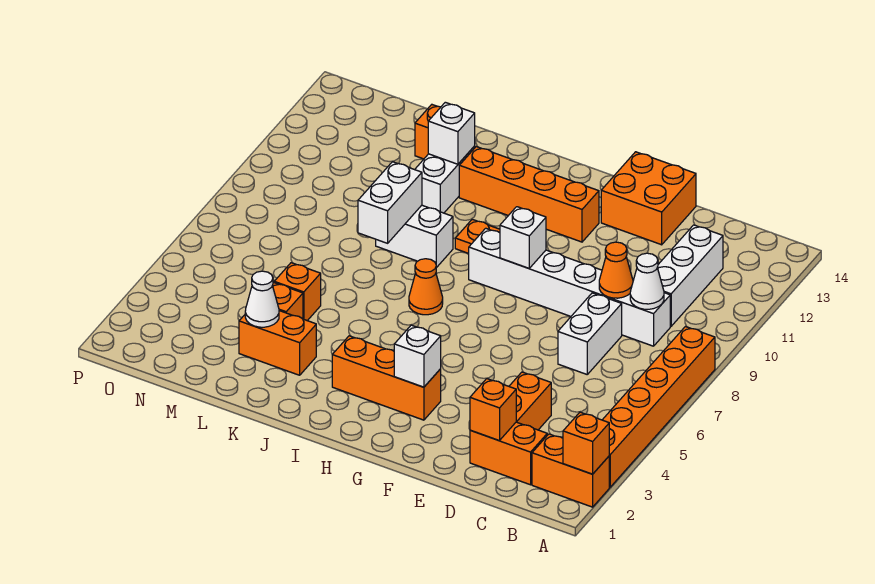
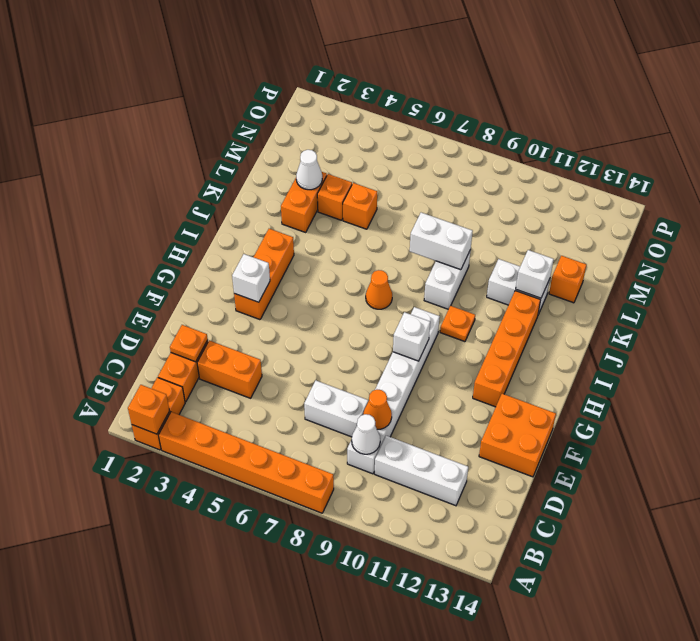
orange brick D2 level 2 -> orange plate D2 level 2

